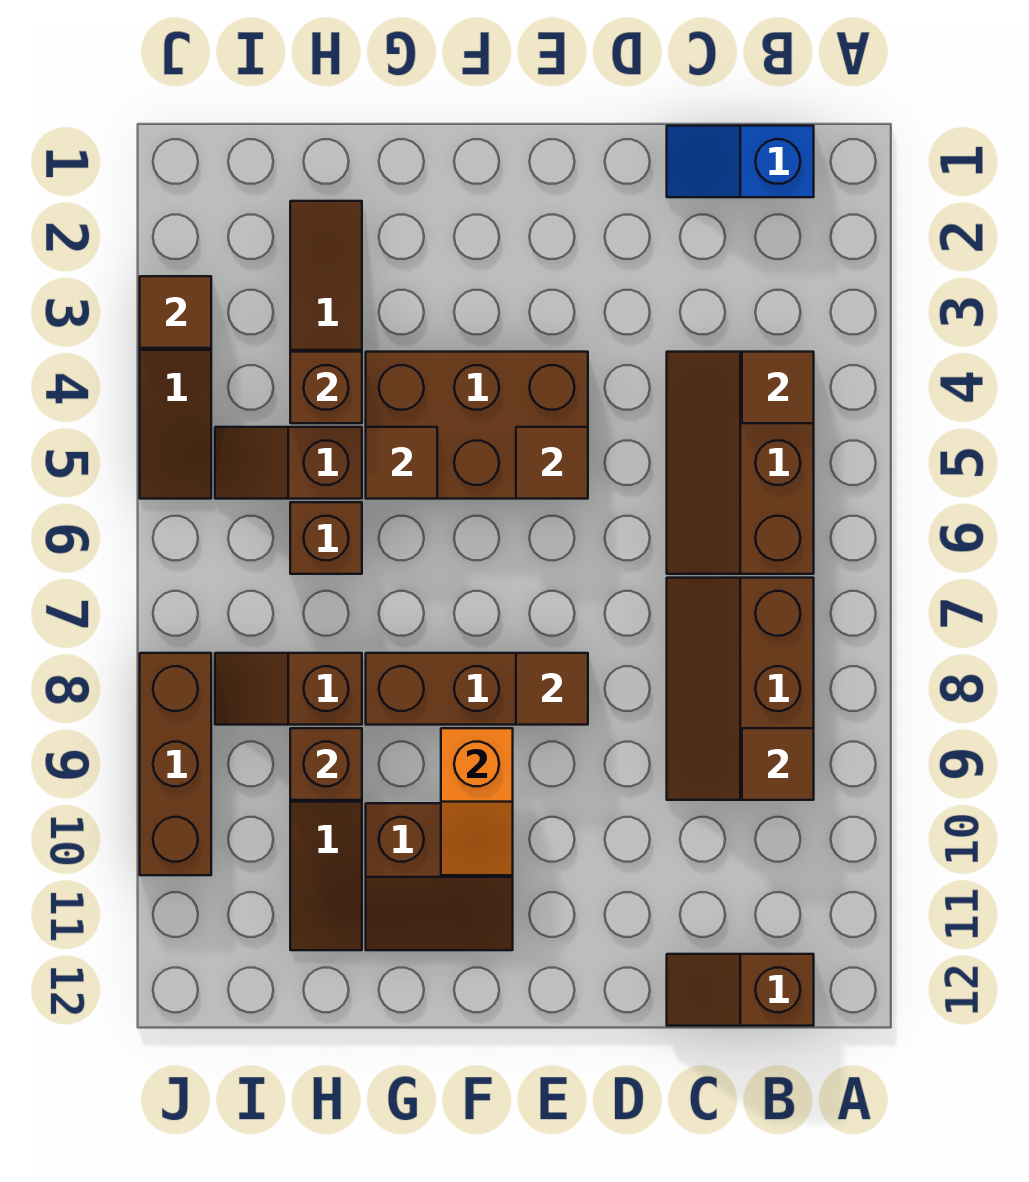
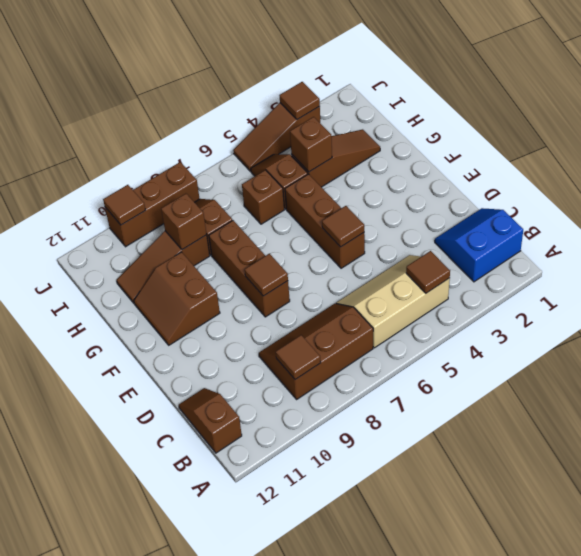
blue slope B1:C1 level 1 top B -> blue slope B1:C2 level 1 top B
brown slope B4:C6 level 1 top B -> tan slope B4:C6 level 1 top B
brown brick E4:G5 level 1 -> brown brick E5:G5 level 1
orange slope F9:F10 level 2 top 9 -> none
brown tile G5 level 2 -> brown tile J10 level 2

